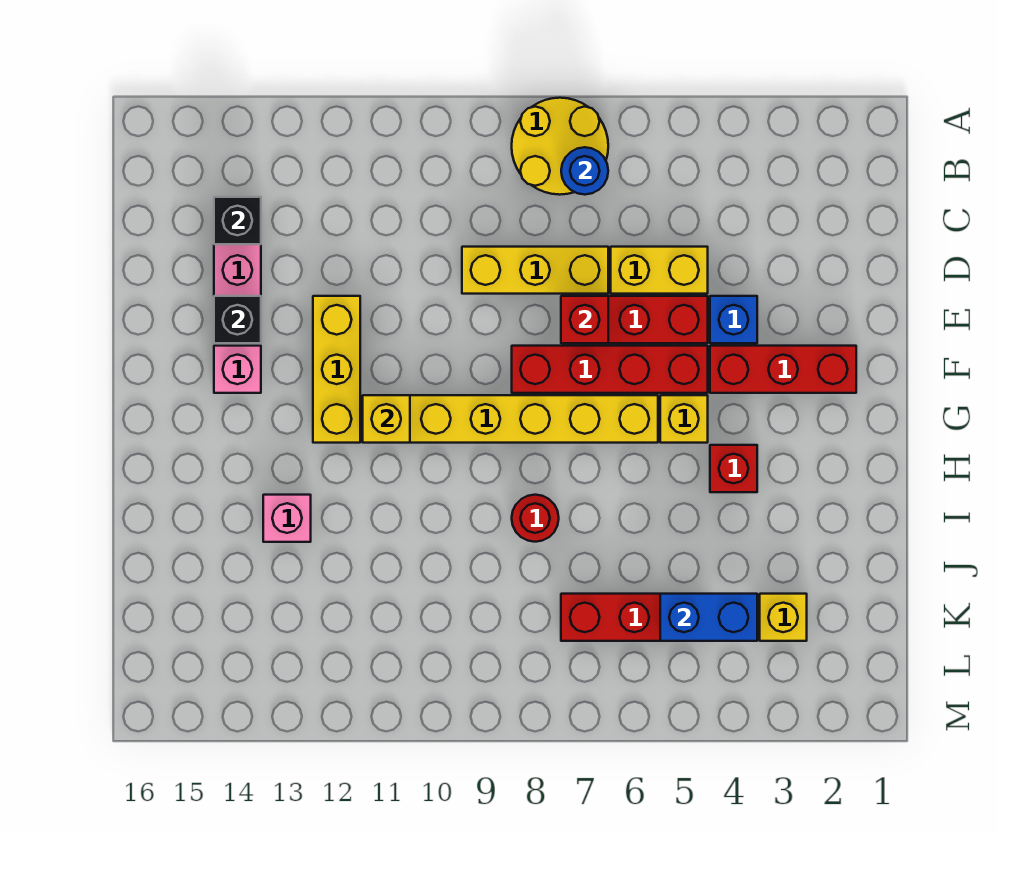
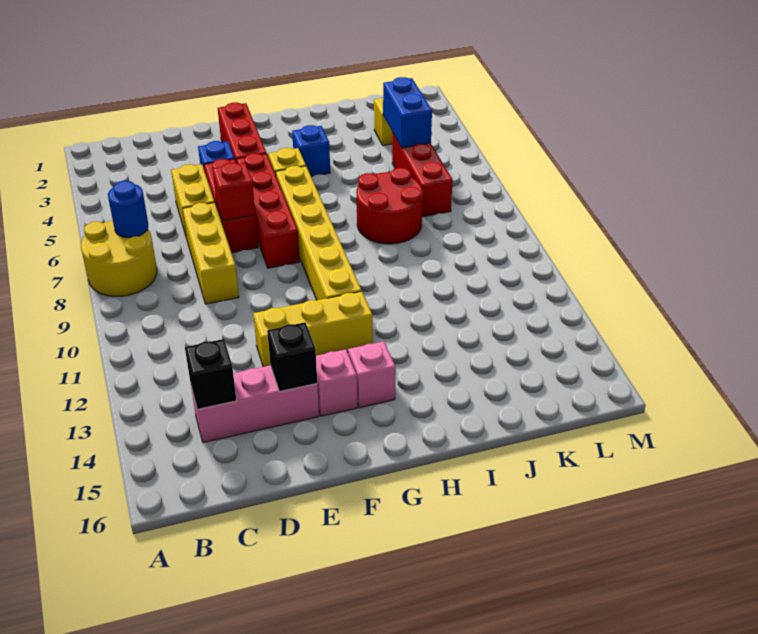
yellow brick G11 level 2 -> none
red brick H4 level 1 -> blue brick H4 level 1
red round brick I8 level 1 -> red round brick I7:J8 level 1
pink brick I13 level 1 -> pink brick G14 level 1

